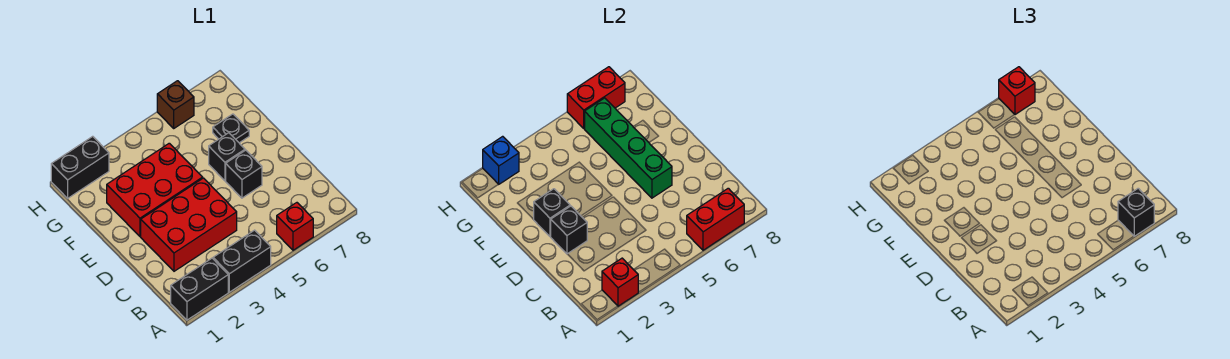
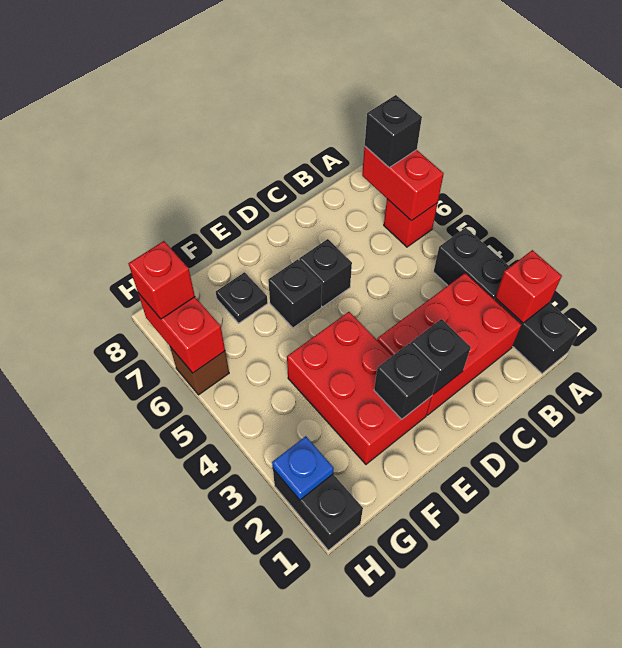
red brick C2:D4 level 1 -> red brick B2:D3 level 1
green brick D6:G6 level 2 -> none
blue brick H2 level 2 -> blue plate H2 level 2

